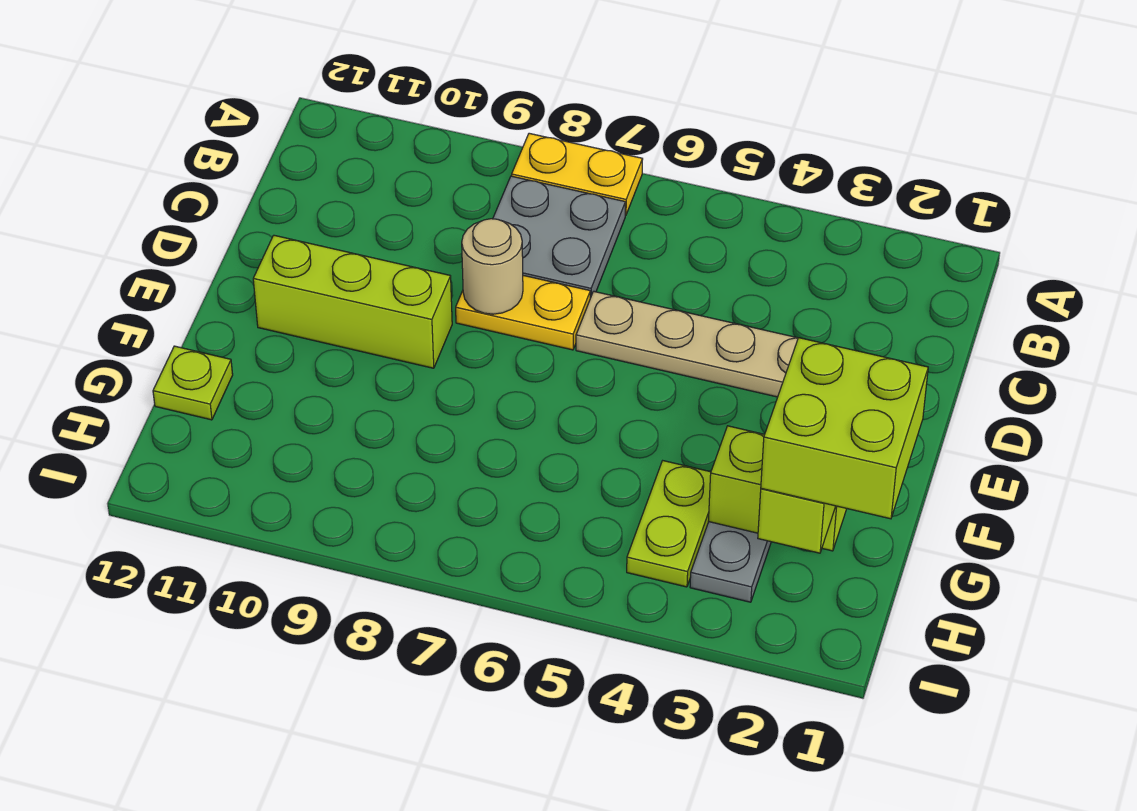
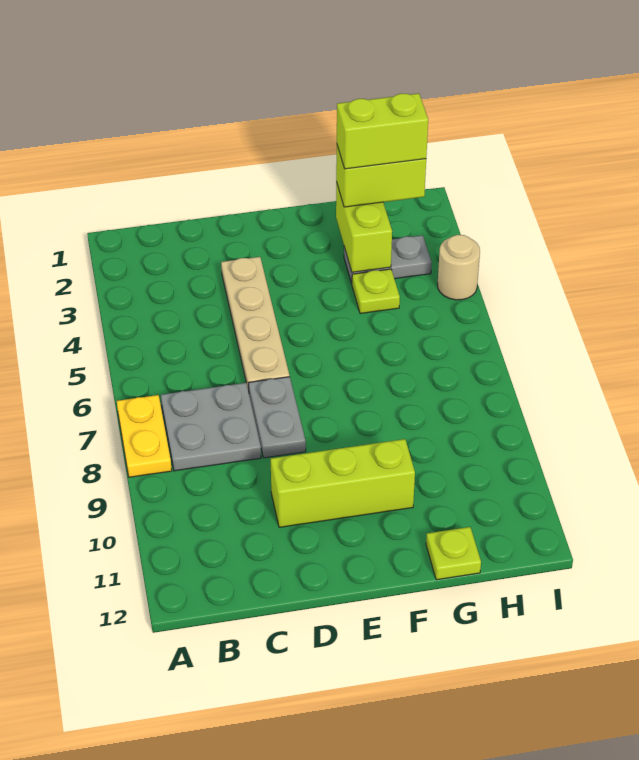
yellow plate D7:D8 level 1 -> grey plate D7:D8 level 1
tan round brick D8 level 2 -> tan round brick I4 level 1
lime brick E9:E11 level 1 -> lime brick D10:F10 level 1
lime brick G1:H2 level 4 -> lime brick G2:H2 level 4
lime plate G4:H4 level 1 -> lime plate G4 level 1

